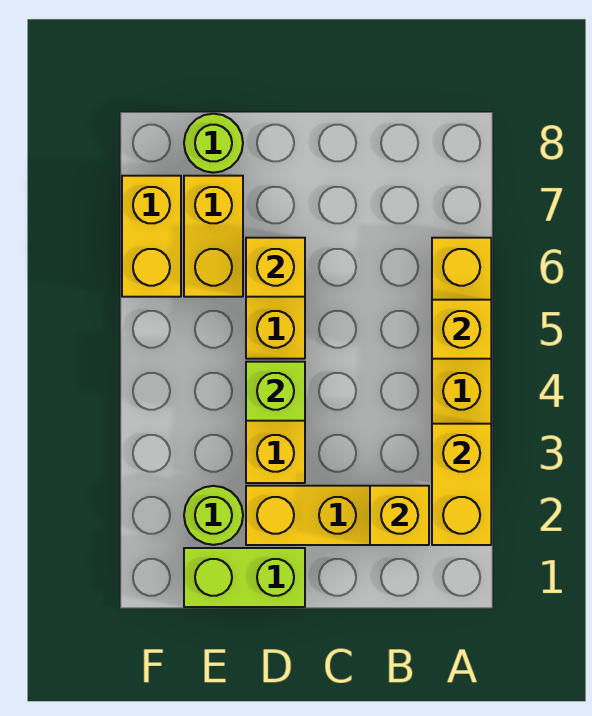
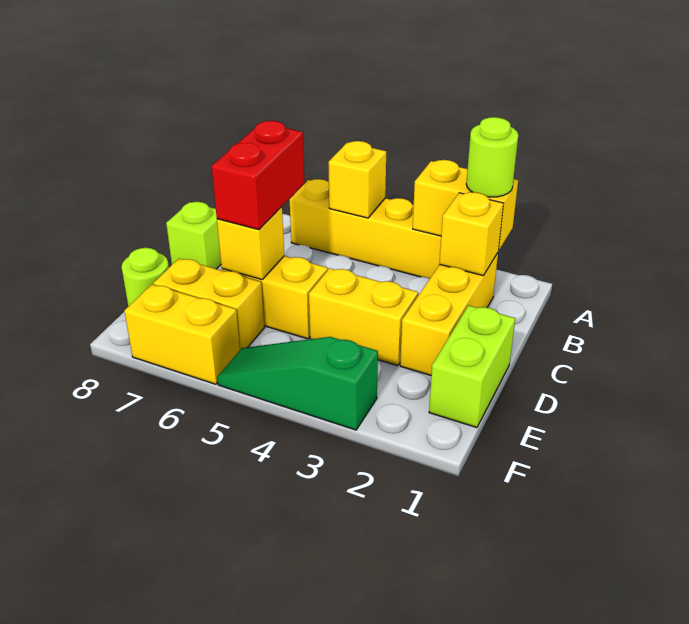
none -> red brick C6:D6 level 3
lime brick D4 level 2 -> lime brick C8 level 1
lime round brick E2 level 1 -> lime round brick A2 level 3
none -> green slope F3:F5 level 1 top 3

